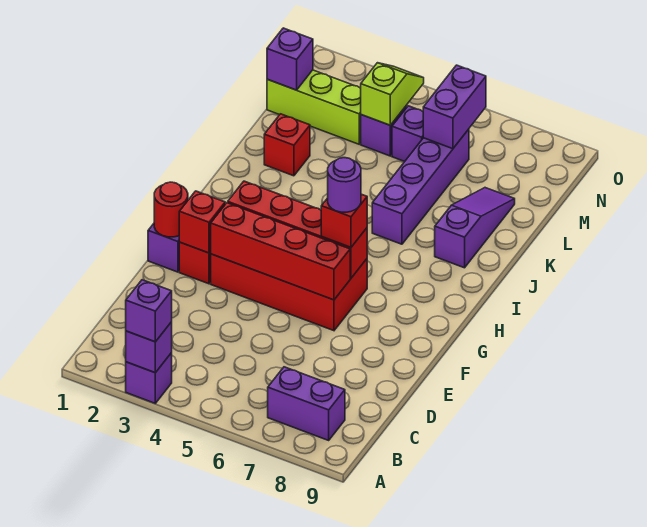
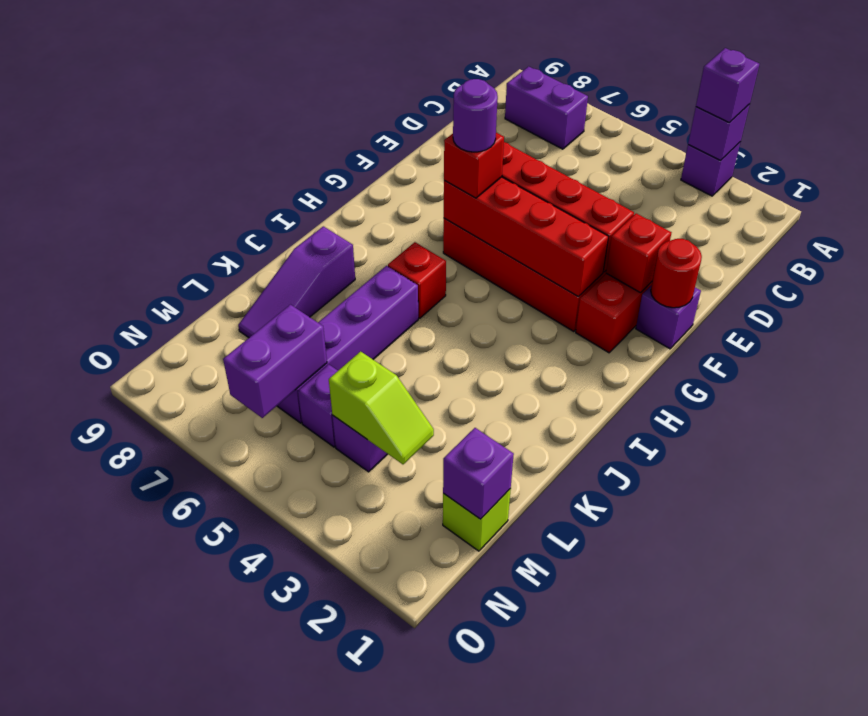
red brick K2 level 1 -> red brick I6 level 1
lime brick M1:M3 level 1 -> lime brick M1 level 1
lime slope M4:N4 level 2 top M -> lime slope M3:M4 level 2 top 4

